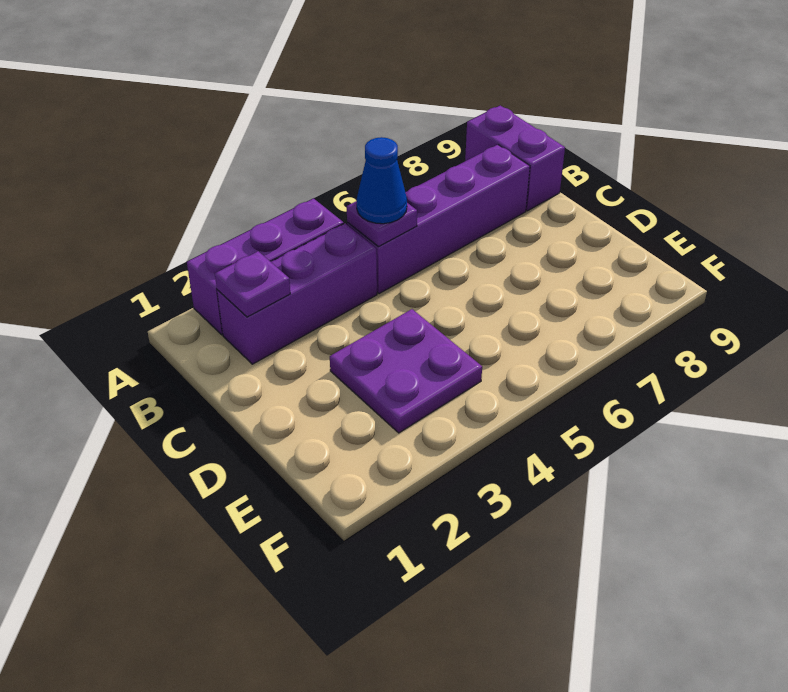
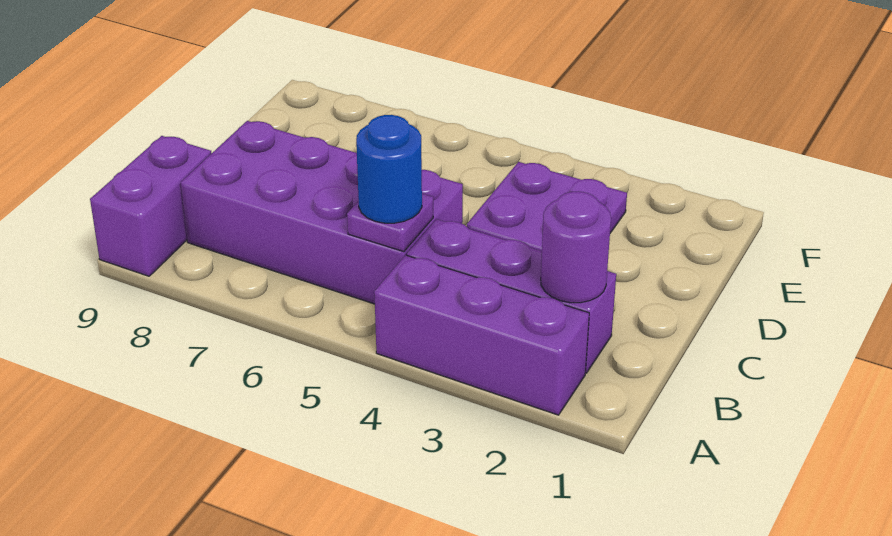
purple plate B2 level 2 -> purple round brick B2 level 2
purple brick B5:B8 level 1 -> purple brick B5:C8 level 1
blue cone B5 level 3 -> blue round brick B5 level 3

